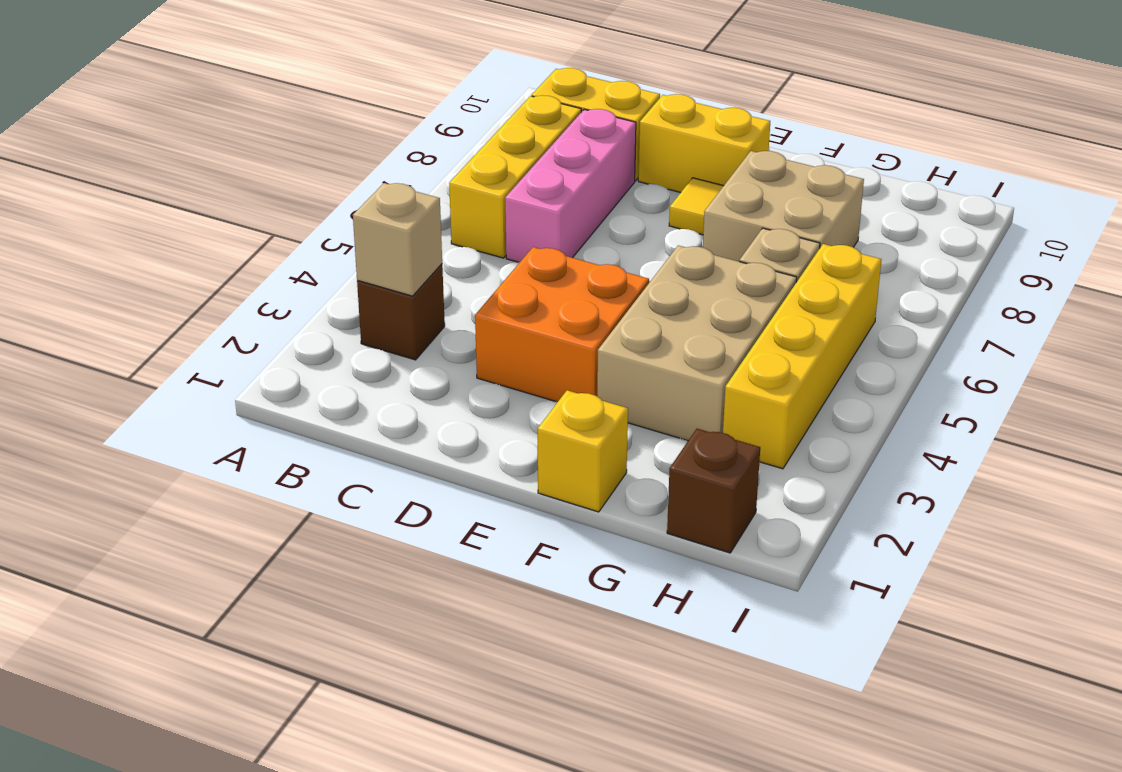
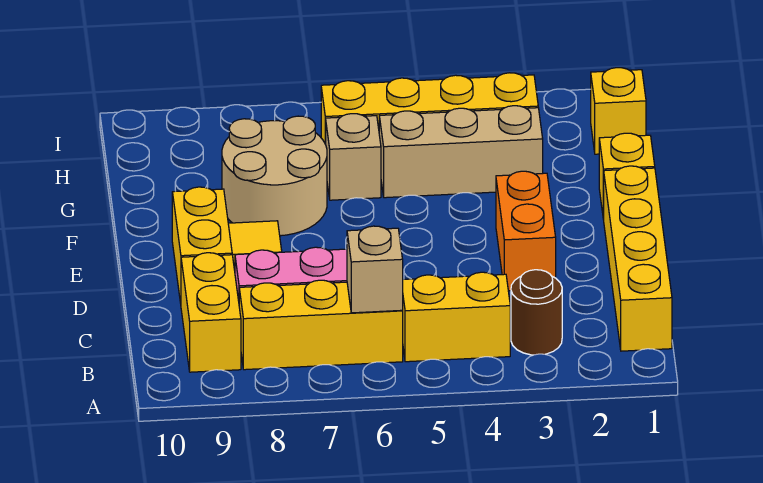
none -> yellow brick B1:E1 level 1
brown brick B3 level 1 -> brown round brick B3 level 1
tan brick B3 level 2 -> tan brick B6 level 2
none -> yellow brick B4:B5 level 1
orange brick D3:E4 level 1 -> orange brick D3:E3 level 1
tan brick F3:G5 level 1 -> tan brick G3:G5 level 1
tan brick F7:G8 level 1 -> tan round brick F7:G8 level 1
brown brick H1 level 1 -> yellow brick H1 level 1

